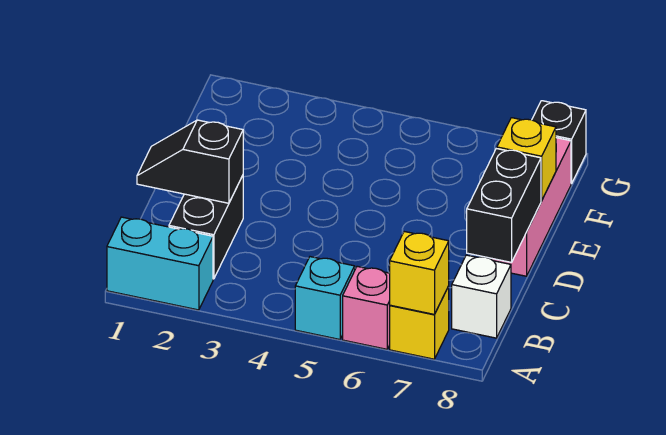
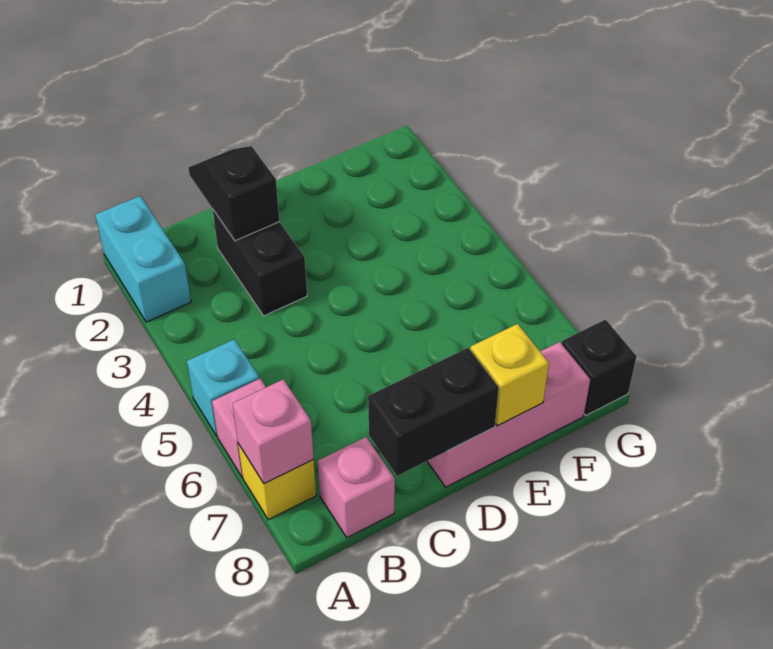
yellow brick A7 level 2 -> pink brick A7 level 2
black brick B2:C2 level 1 -> black brick C2:C3 level 1
white brick B8 level 1 -> pink brick B8 level 1

